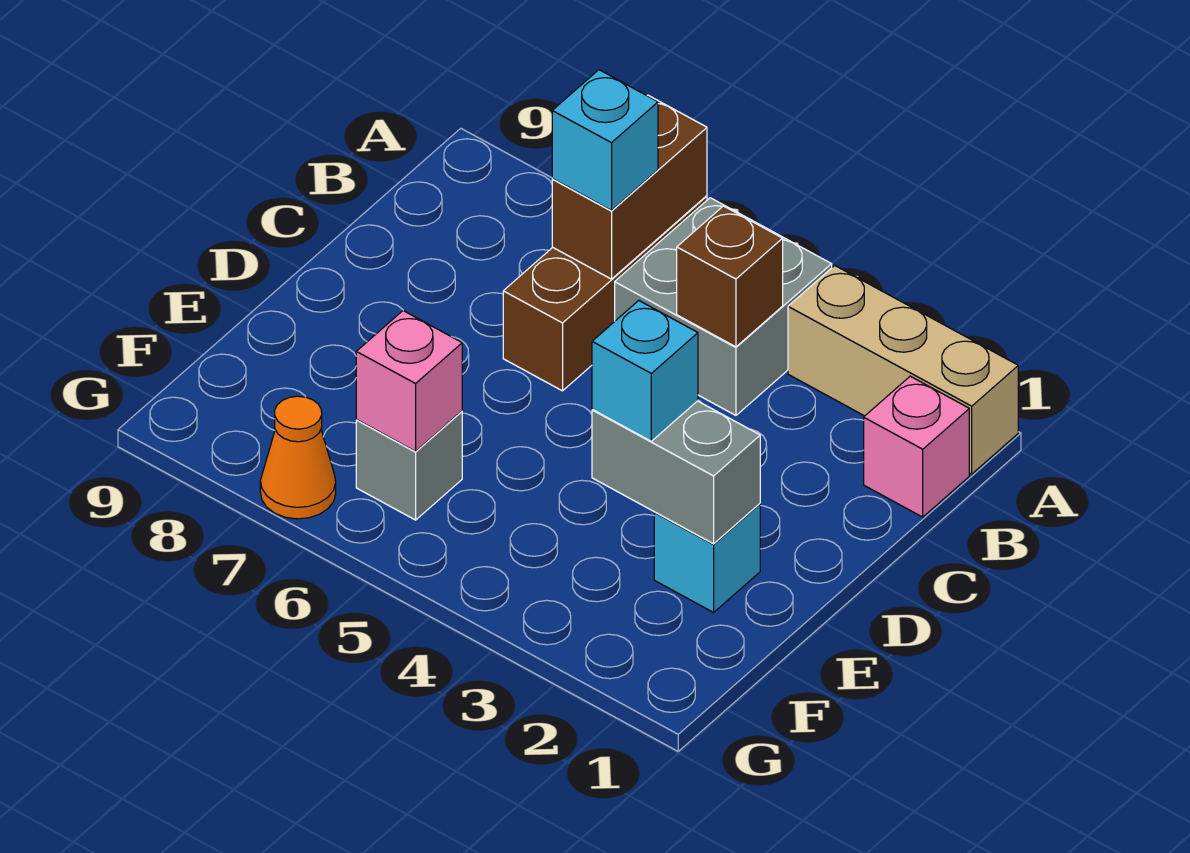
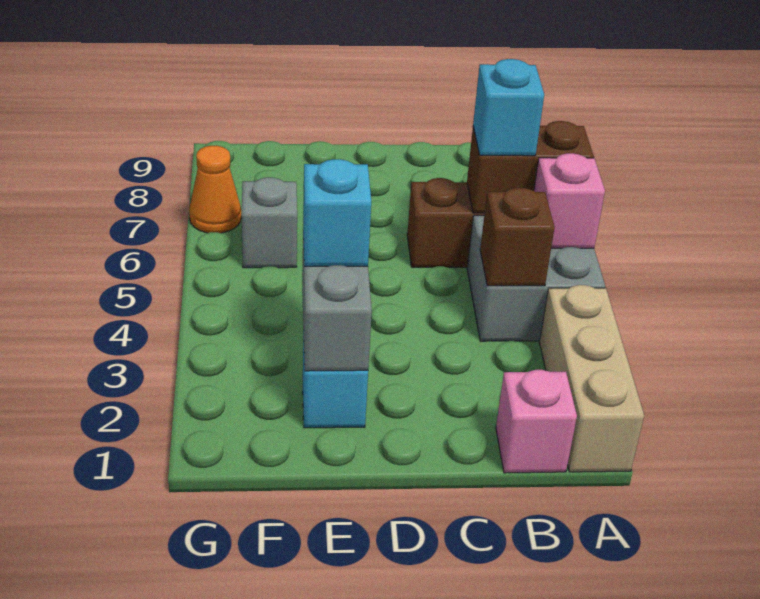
pink brick F6 level 2 -> pink brick A5 level 2

